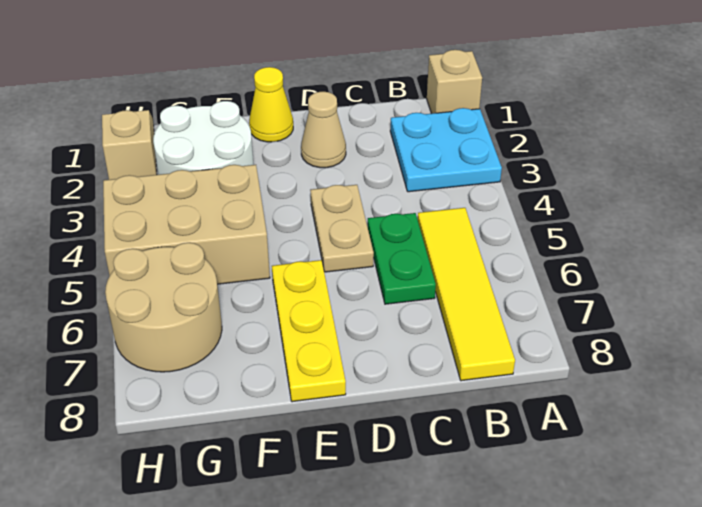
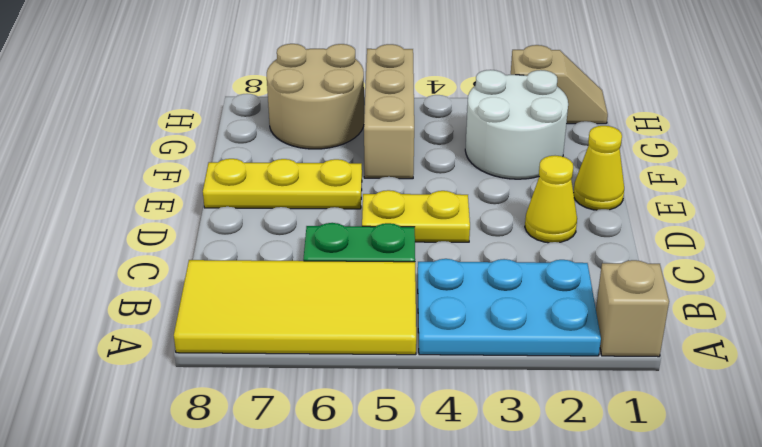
cyan plate A2:B3 level 1 -> cyan plate A2:B4 level 1
yellow tile B5:B8 level 1 -> yellow tile A5:B8 level 1
tan cone D2 level 1 -> yellow cone D2 level 1
tan plate D4:D5 level 1 -> yellow plate D4:D5 level 1
tan brick F4:H5 level 1 -> tan brick F5:H5 level 1

